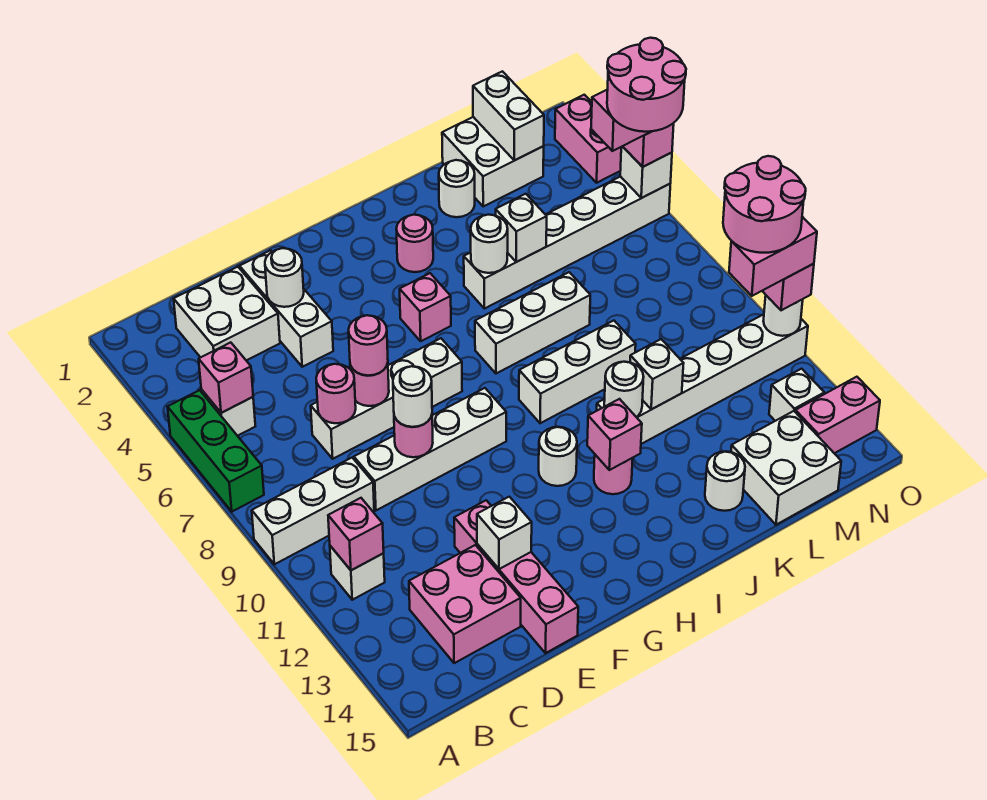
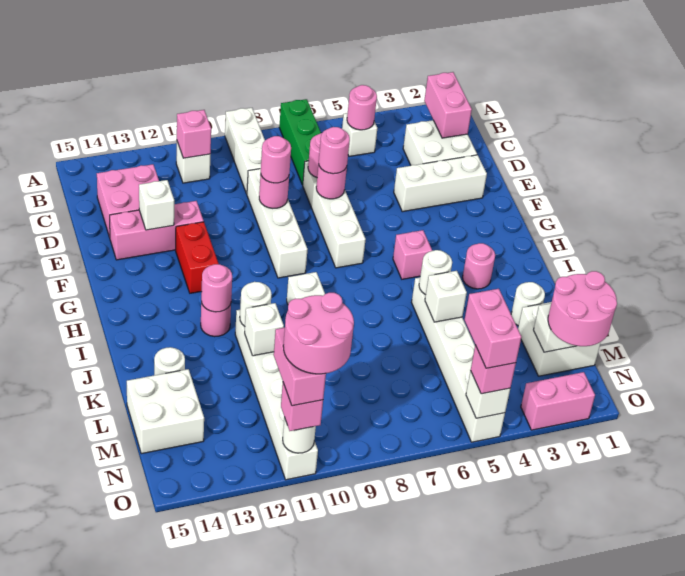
green brick A5:A7 level 1 -> green brick A7:C7 level 1
pink brick B5 level 2 -> pink round brick B5 level 2
white round brick E3 level 2 -> none
white round brick E9 level 3 -> pink round brick E9 level 3
pink brick E12:E15 level 1 -> pink brick E12:E14 level 1
none -> red brick F12:G12 level 1
white round brick H11 level 1 -> none
white brick I7:K7 level 1 -> none
pink brick I12 level 2 -> pink round brick I12 level 2
pink round brick N5:O6 level 5 -> pink round brick M1:N2 level 3
white brick N13 level 1 -> none
pink brick N14:O14 level 1 -> pink brick B2:C2 level 2

